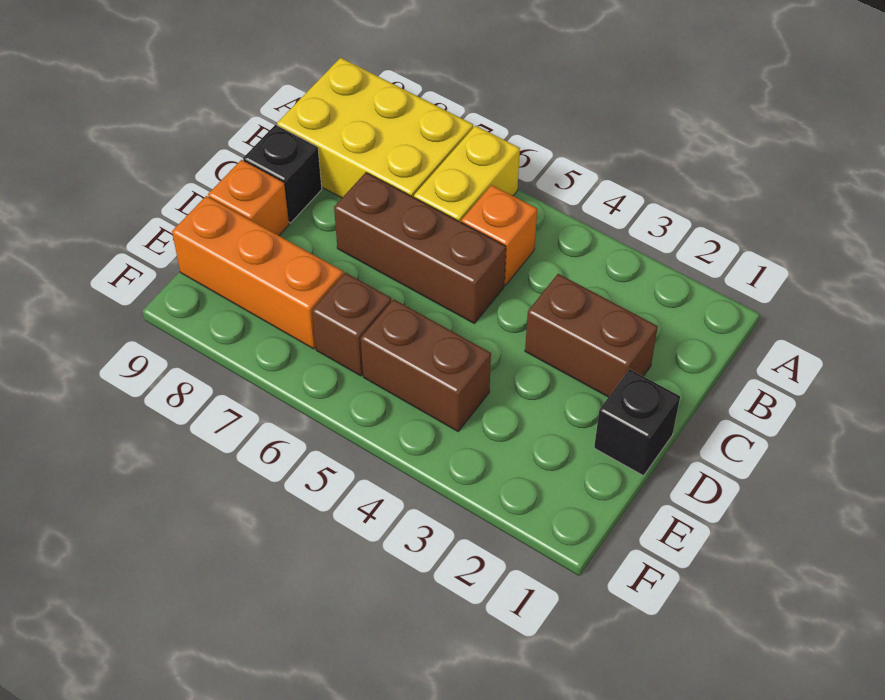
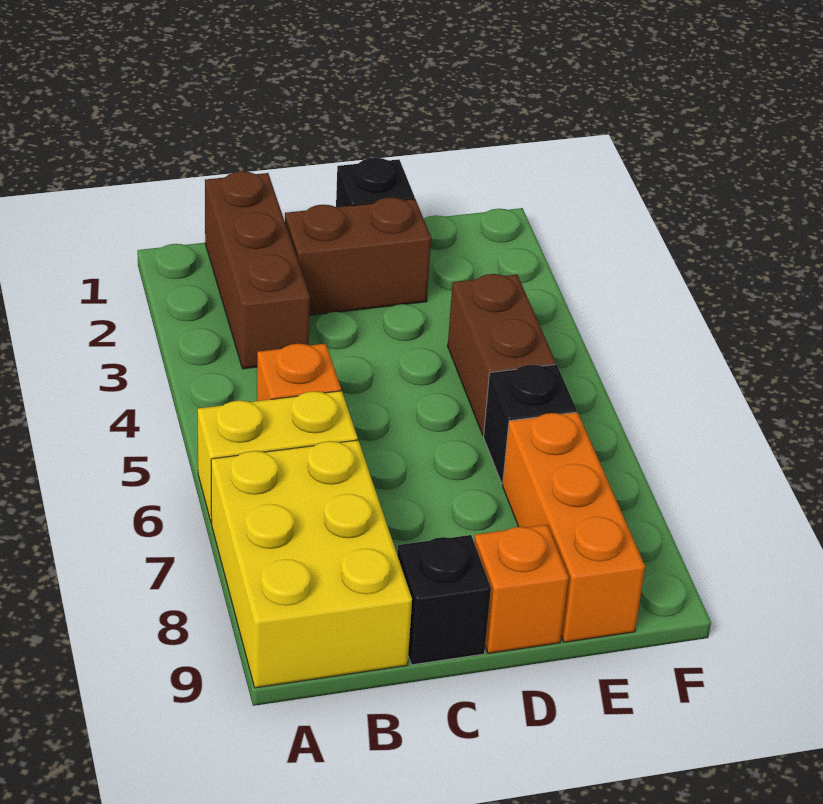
brown brick C2:C3 level 1 -> brown brick C2:D2 level 1
brown brick C5:C7 level 1 -> brown brick B1:B3 level 1
brown brick E6 level 1 -> black brick E6 level 1

